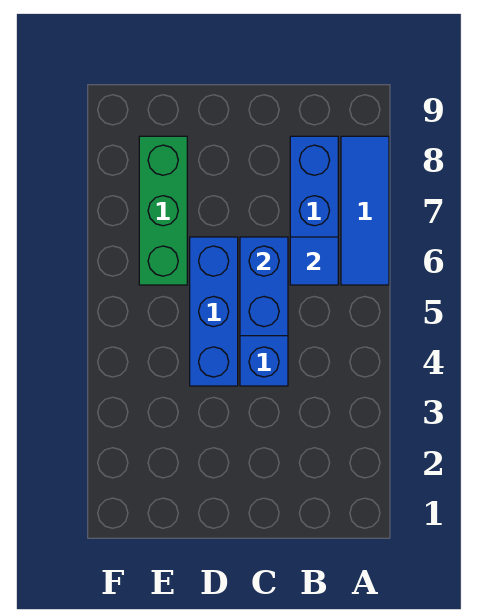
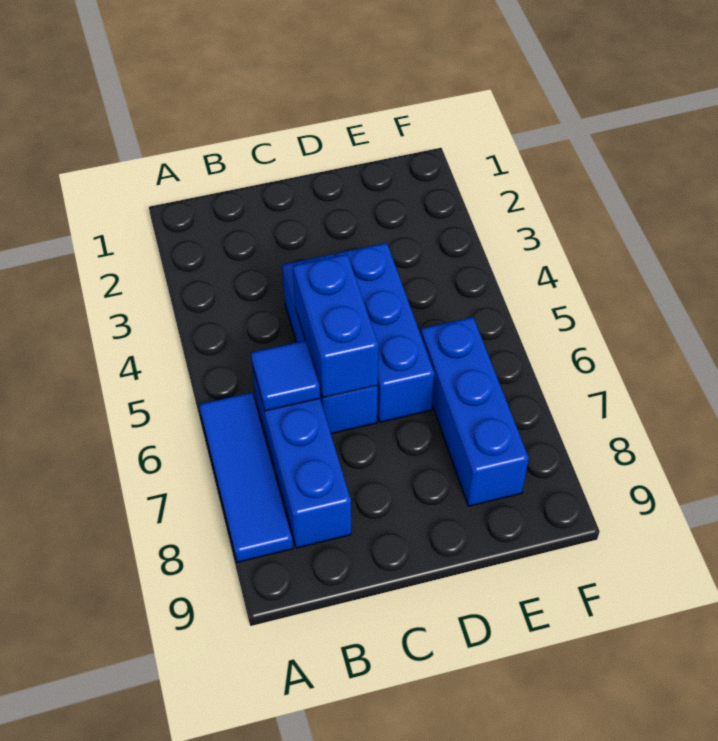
green brick E6:E8 level 1 -> blue brick E6:E8 level 1

